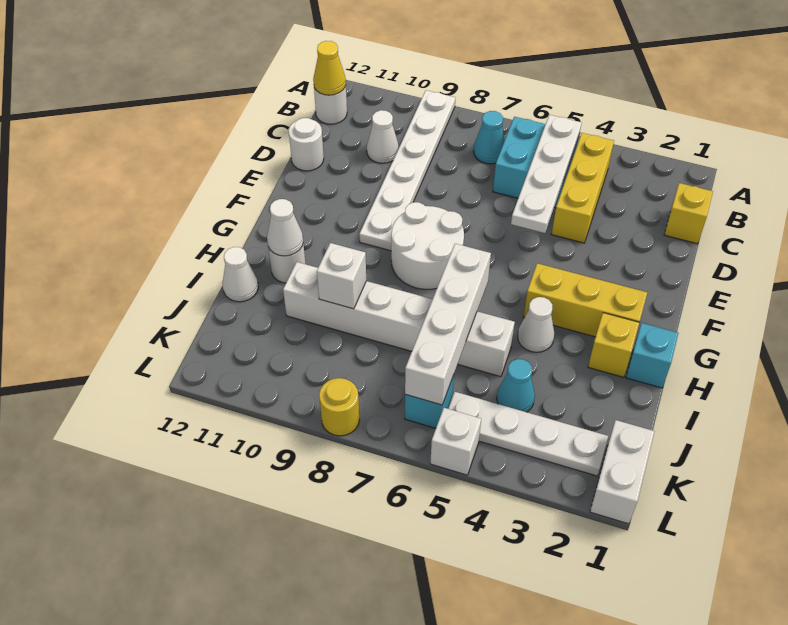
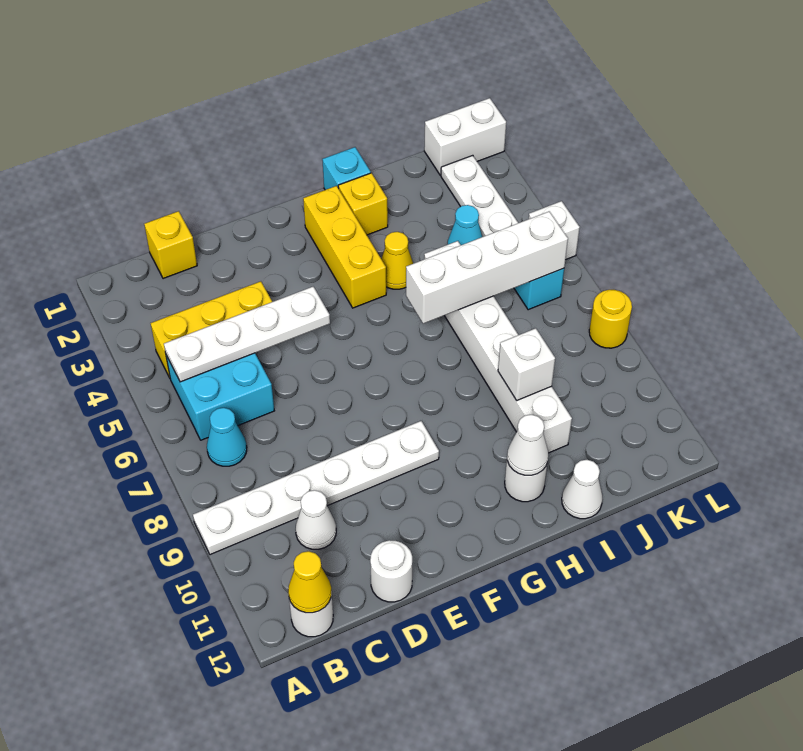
white round brick F7:G8 level 1 -> none
white cone H4 level 1 -> yellow cone H4 level 1

